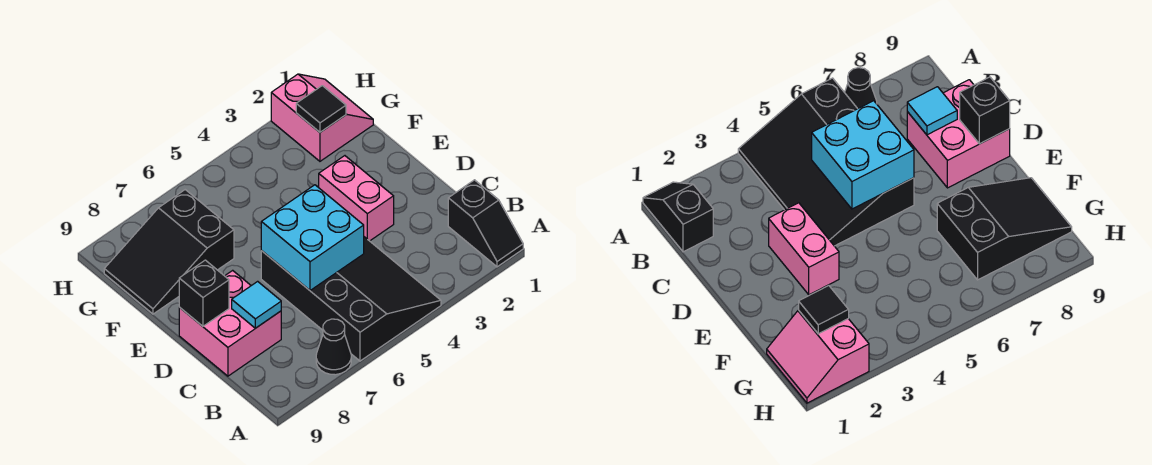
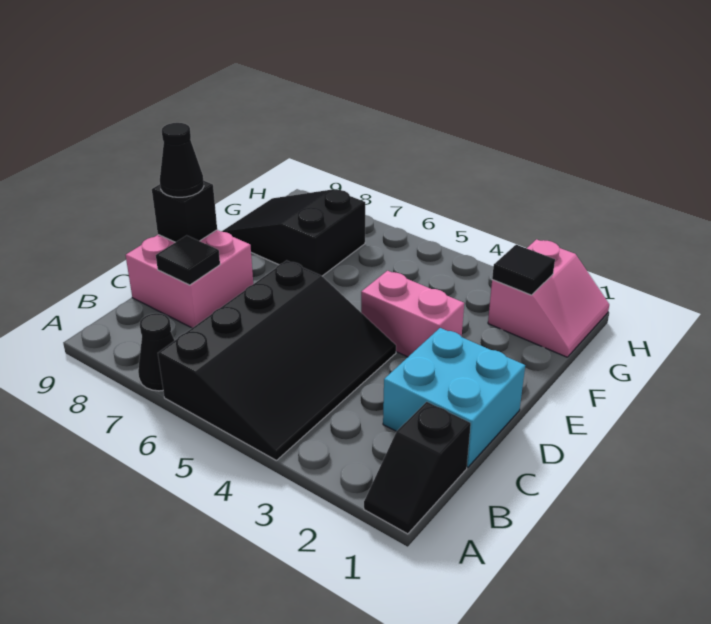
cyan brick C5:D6 level 2 -> cyan brick C1:D2 level 1
cyan tile C8 level 2 -> black tile C8 level 2
pink brick D3:E3 level 1 -> pink brick E3:E4 level 1
none -> black cone D9 level 3

